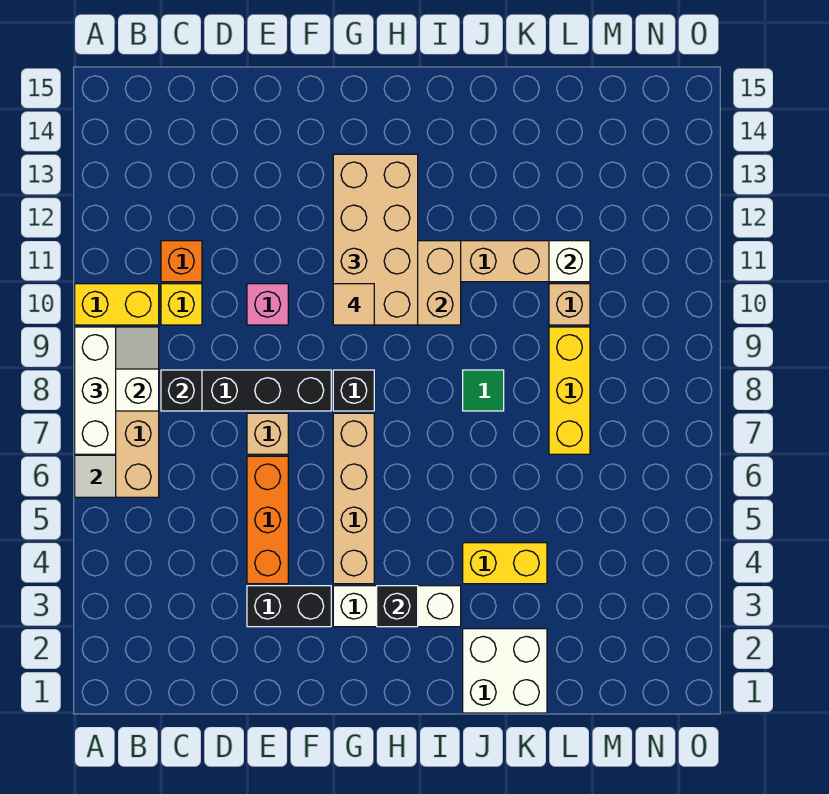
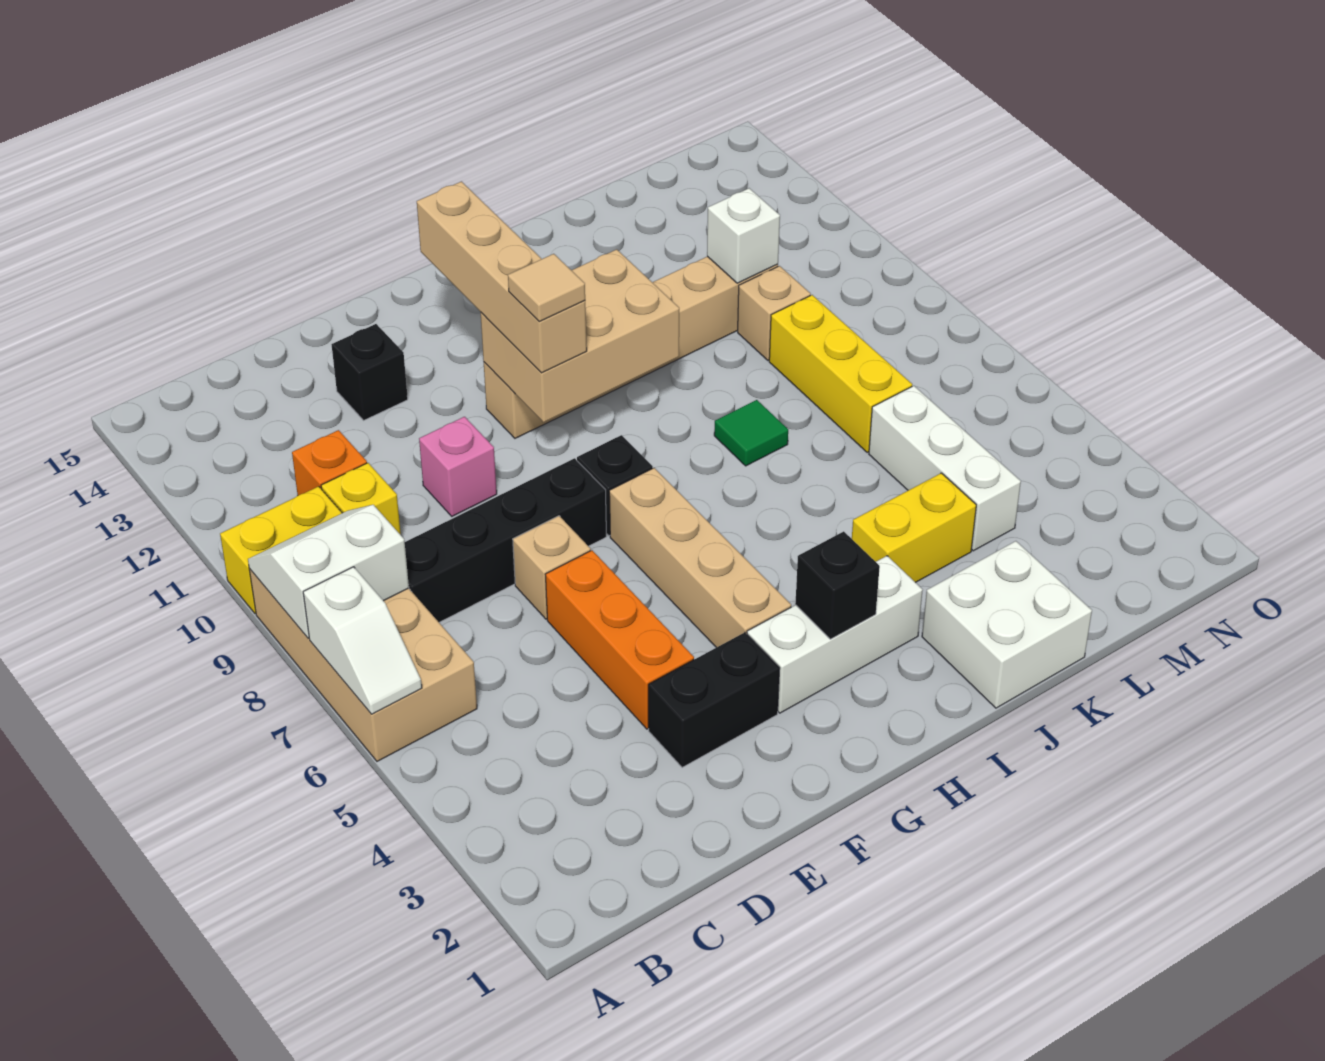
white brick A7:A9 level 3 -> white brick L4:L6 level 1
black brick C8 level 2 -> black brick E13 level 1
tan brick G10:H13 level 3 -> tan brick G10:G13 level 3

